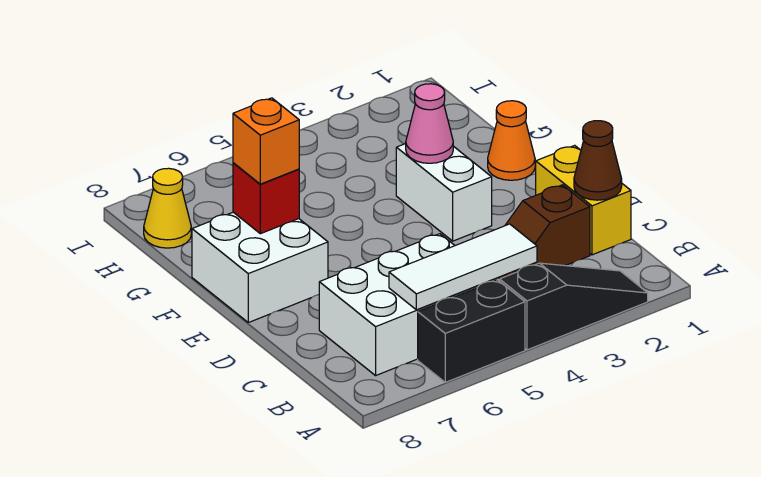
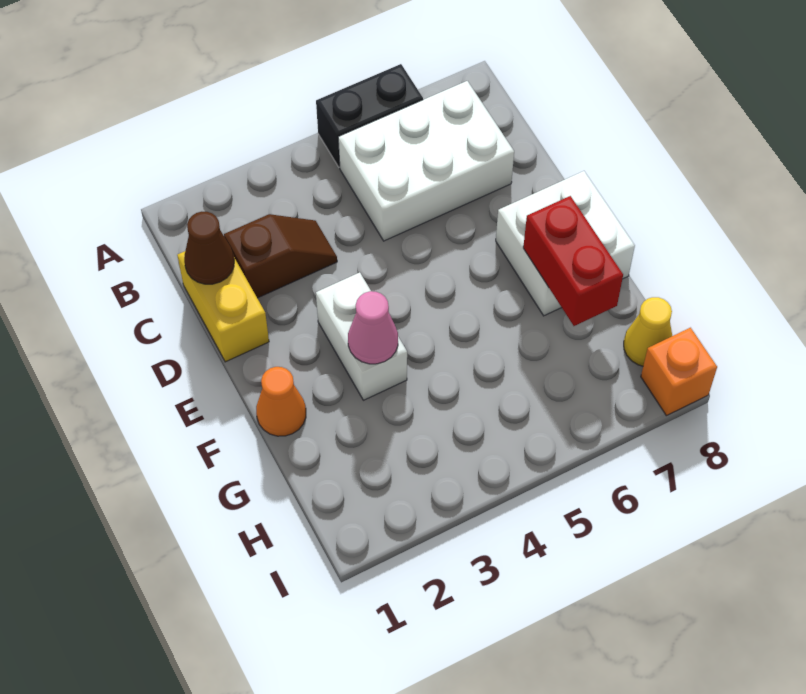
black slope A2:A4 level 1 top 4 -> none
white tile B4:B6 level 2 -> none
red brick F7 level 2 -> red brick F7:G7 level 2
orange brick F7 level 3 -> orange brick I8 level 1

